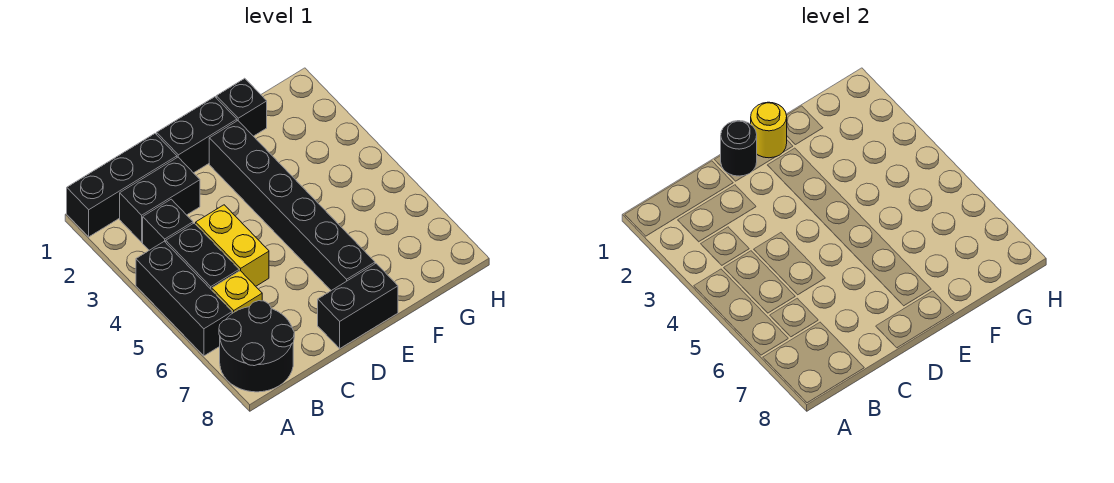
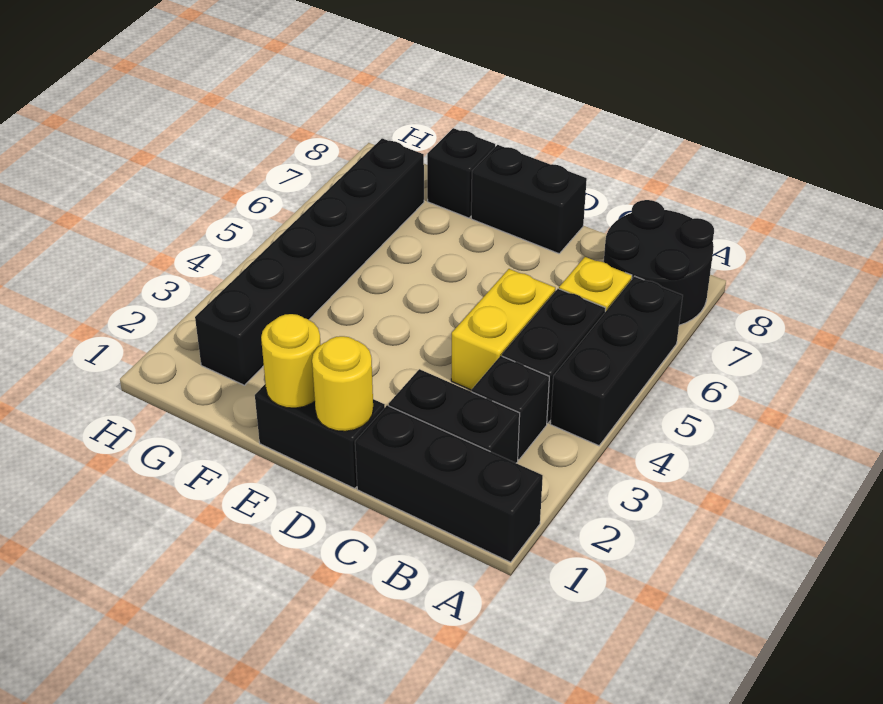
black round brick D1 level 2 -> yellow round brick D1 level 2
black brick E2:E7 level 1 -> black brick G2:G7 level 1
black brick F1 level 1 -> black brick F8 level 1

